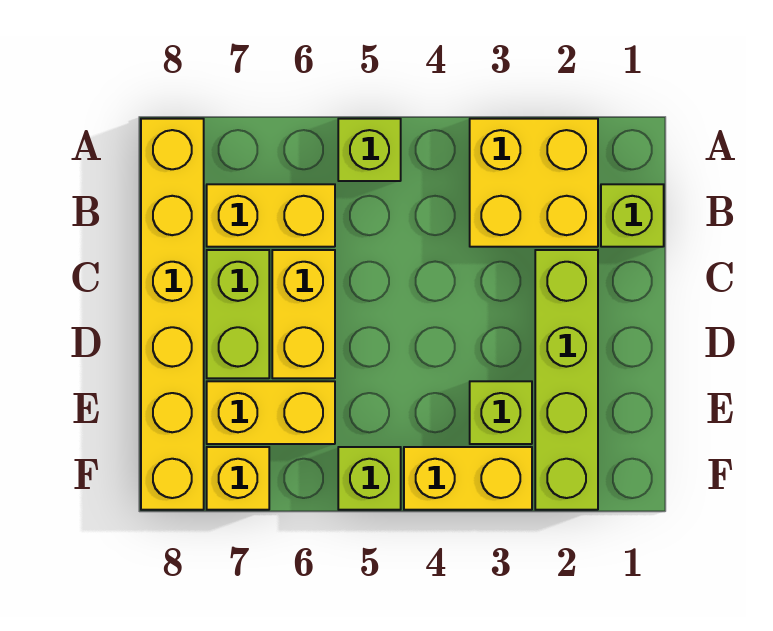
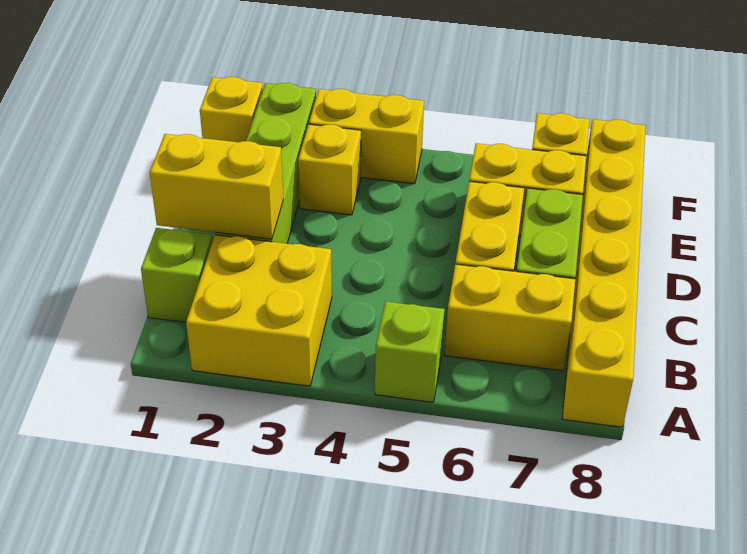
none -> yellow brick C1:C2 level 2
lime brick E3 level 1 -> yellow brick E3 level 1
none -> yellow brick F1 level 1
lime brick F5 level 1 -> none

